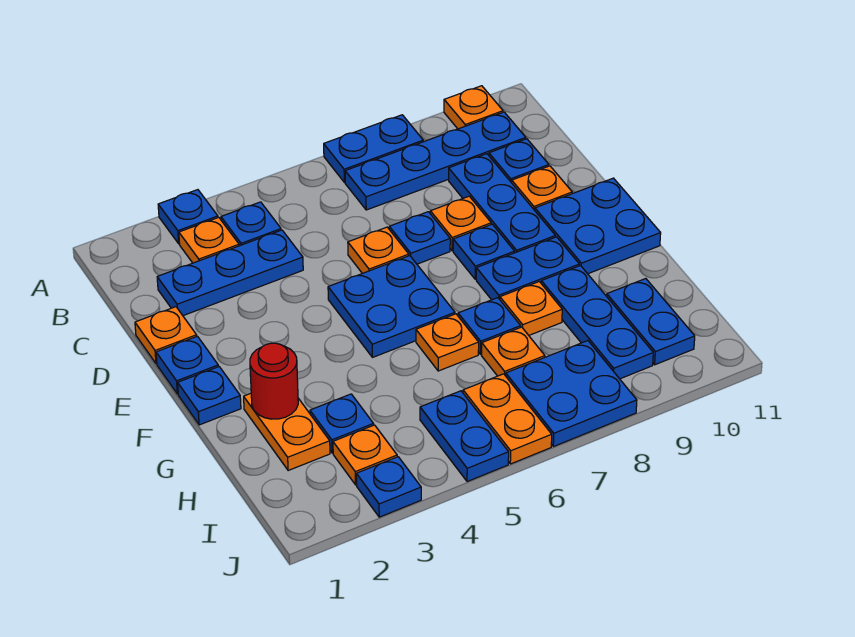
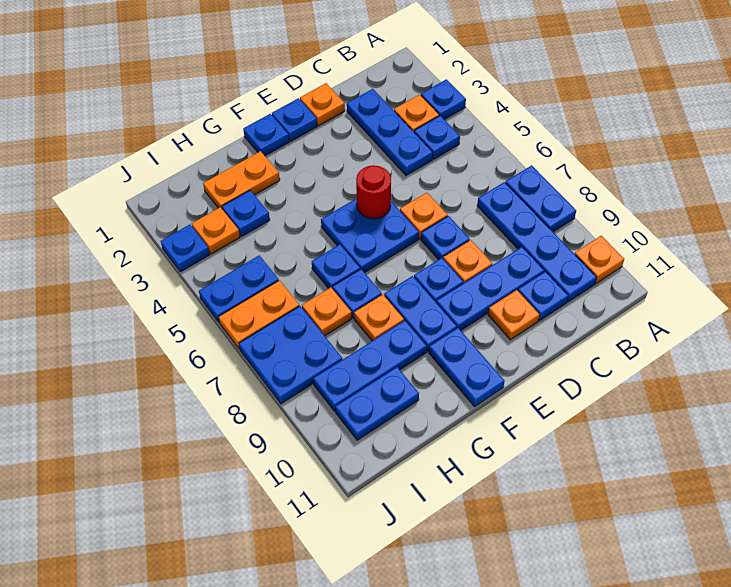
blue plate E10:F11 level 1 -> blue plate F10:F11 level 1
red round brick G2 level 2 -> red round brick E5 level 2
orange plate G6 level 1 -> blue plate G6 level 1

